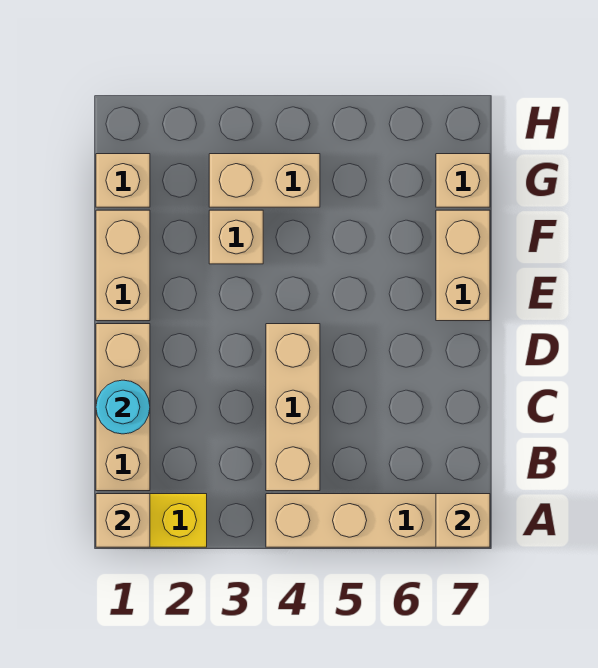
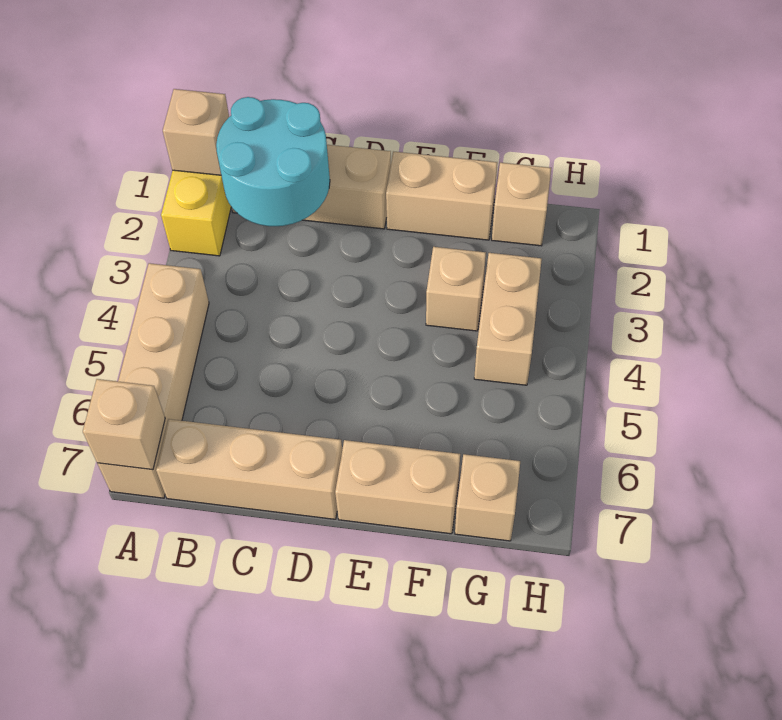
tan brick B4:D4 level 1 -> tan brick B7:D7 level 1
cyan round brick C1 level 2 -> cyan round brick B1:C2 level 2

